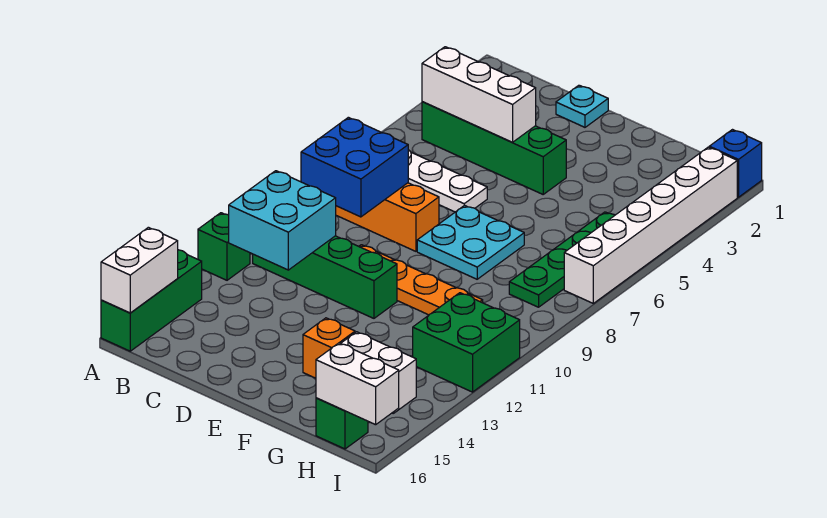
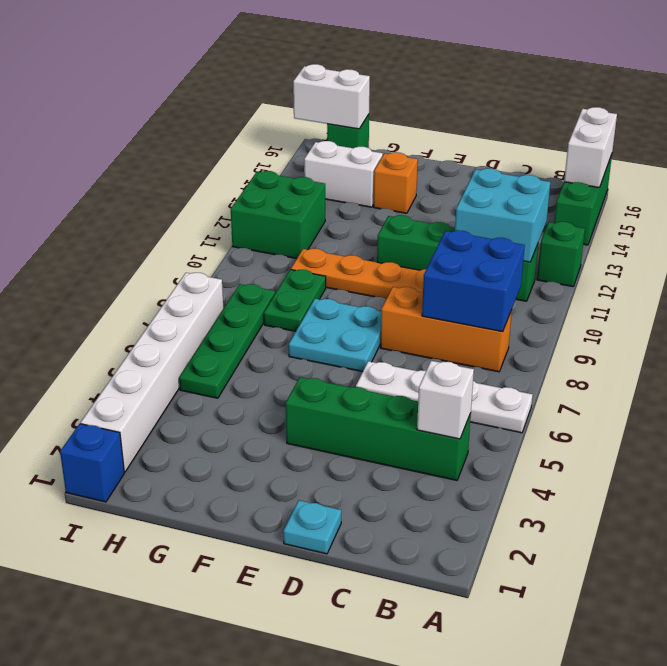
white brick B4:D4 level 2 -> white brick B4 level 2
none -> green plate G8:G9 level 1

